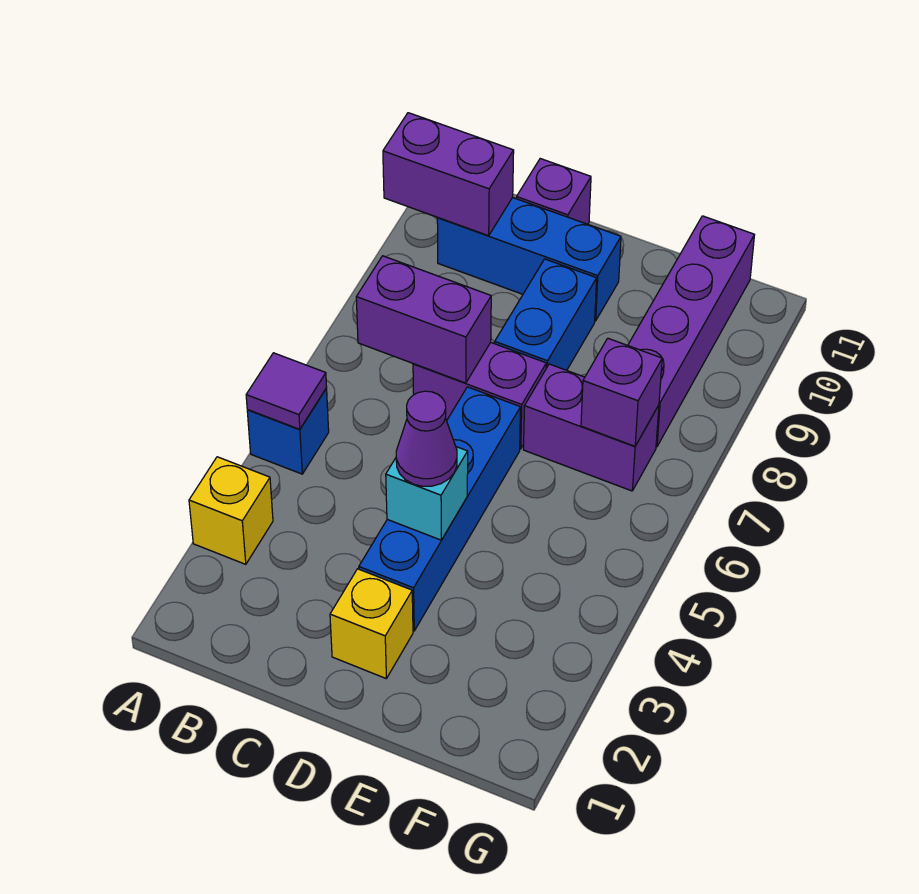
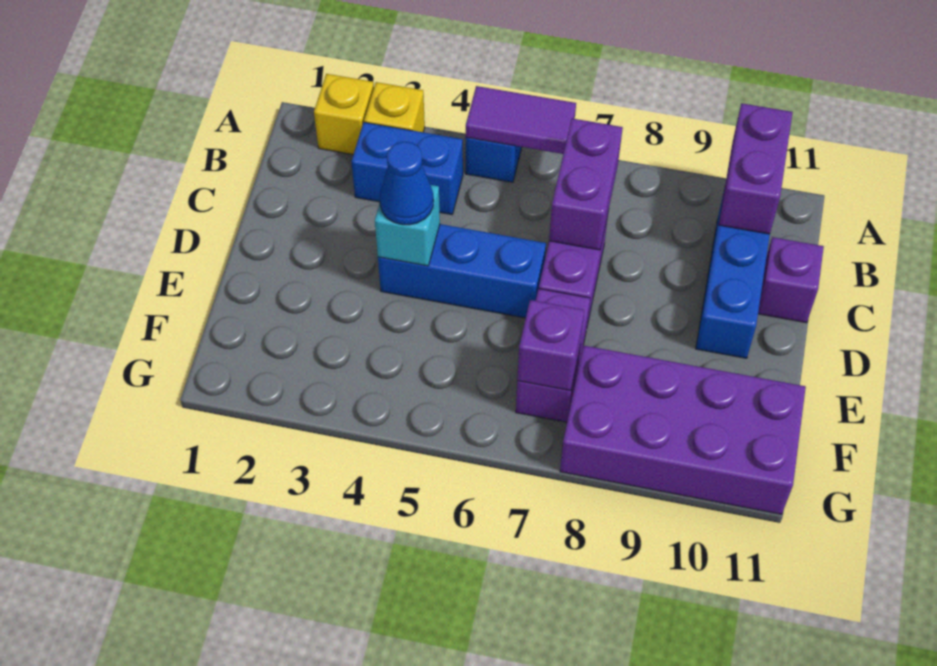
purple tile A5 level 2 -> purple tile A5:A6 level 2
yellow brick D2 level 1 -> yellow brick A2 level 1
blue brick D3:D6 level 1 -> blue brick D4:D6 level 1
purple cone D4 level 3 -> blue cone D4 level 3
blue brick D8:D9 level 1 -> blue brick B3:B4 level 1
purple brick F8:F11 level 1 -> purple brick F8:G11 level 1

